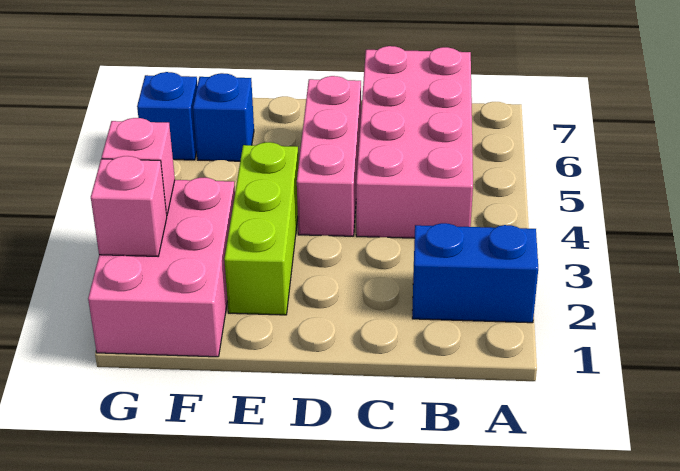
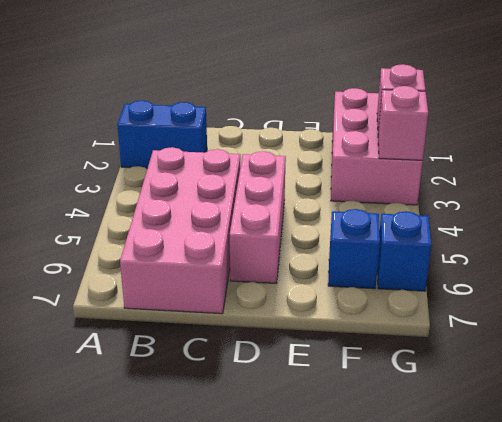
lime brick E2:E4 level 1 -> none

